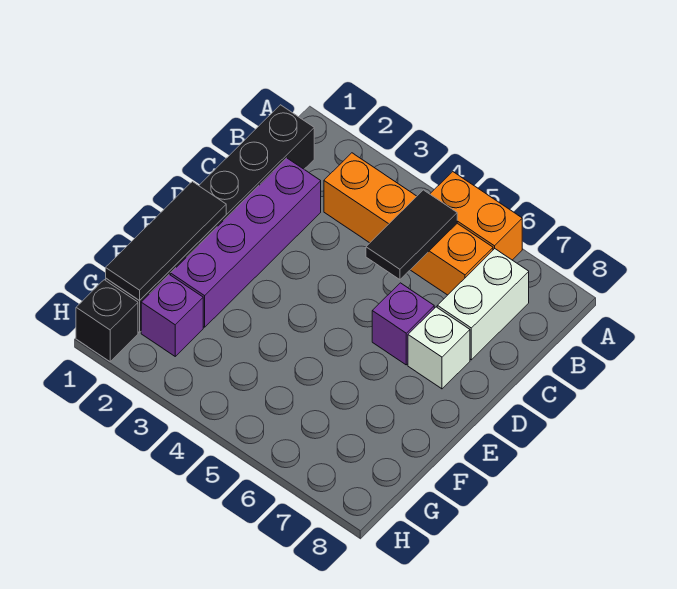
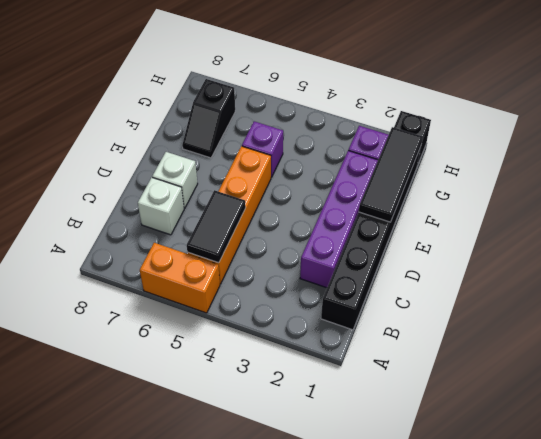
orange brick B3:B6 level 1 -> orange brick B5:E5 level 1
white brick B7:C7 level 1 -> white brick C7 level 1
purple brick D6 level 1 -> purple brick F5 level 1
none -> black slope F7:G7 level 1 top G

